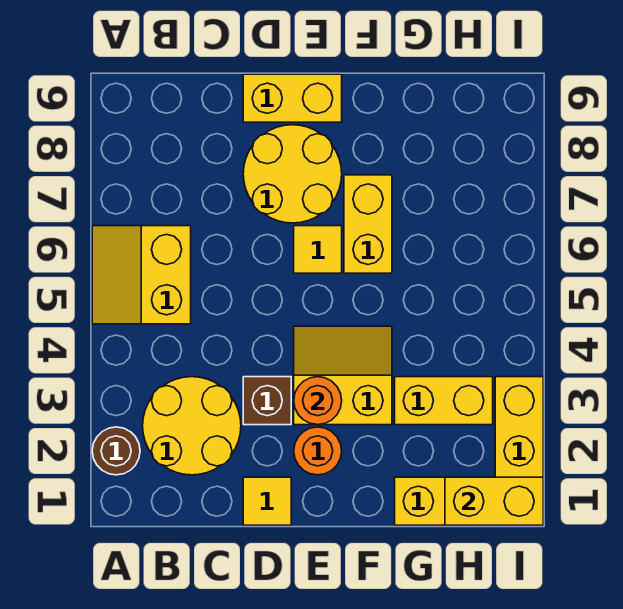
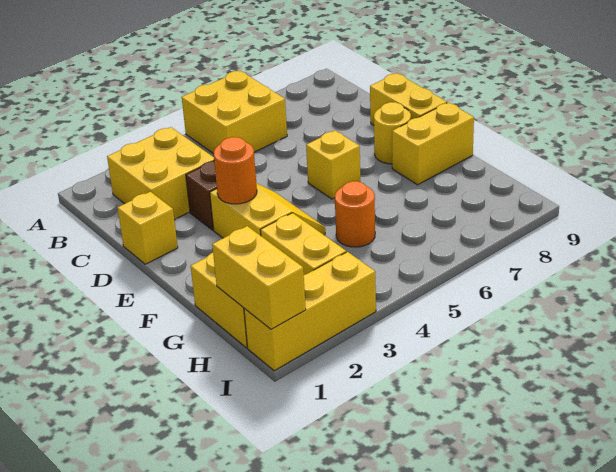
brown round brick A2 level 1 -> none
yellow slope A5:B6 level 1 top B -> yellow brick A5:B6 level 1
yellow round brick B2:C3 level 1 -> yellow brick B2:C3 level 1
yellow tile D1 level 1 -> yellow brick D1 level 1
yellow round brick D7:E8 level 1 -> yellow round brick E8 level 1
orange round brick E2 level 1 -> orange round brick G5 level 1
yellow tile E6 level 1 -> yellow brick E6 level 1
yellow brick F6:F7 level 1 -> yellow brick F8:F9 level 1

